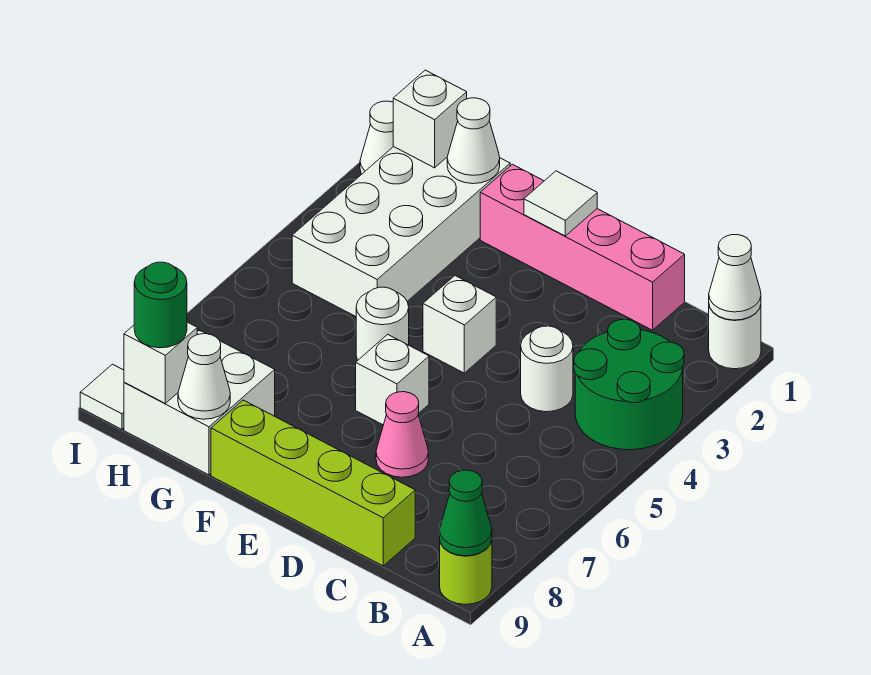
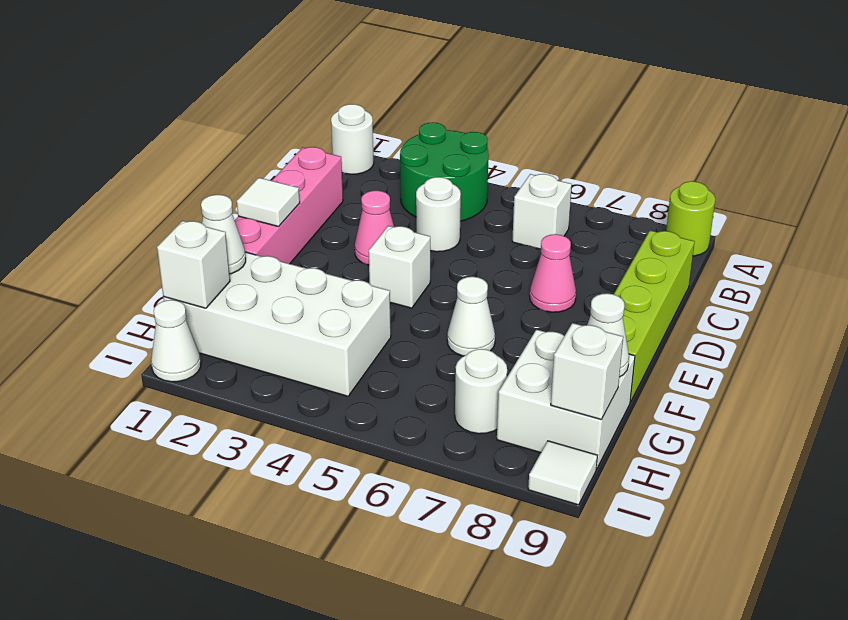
white cone A1 level 2 -> white cone F6 level 1
green cone A9 level 2 -> none
none -> pink cone D3 level 1
white brick E6 level 1 -> white brick B6 level 1
white round brick F5 level 1 -> white round brick H7 level 1
green round brick H9 level 3 -> none

